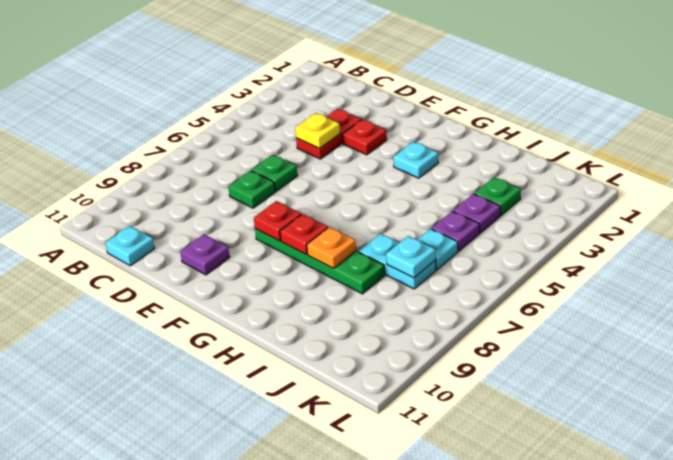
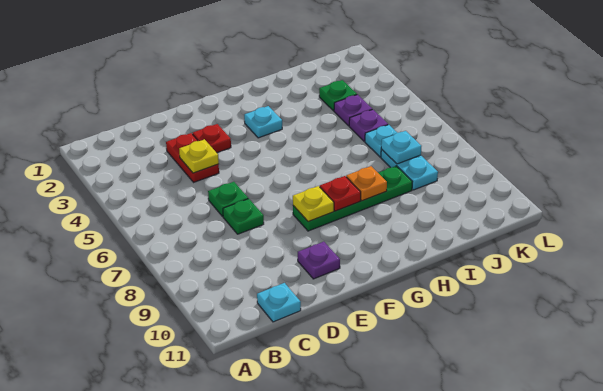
red plate F8 level 2 -> yellow plate F8 level 2
cyan plate I7:J7 level 1 -> cyan plate J7:J8 level 1

